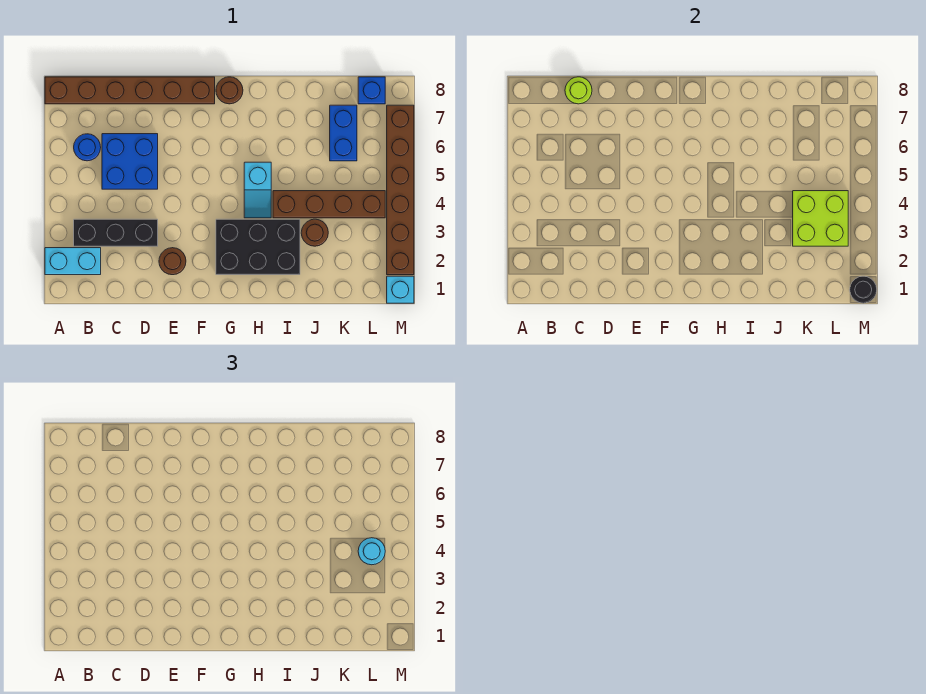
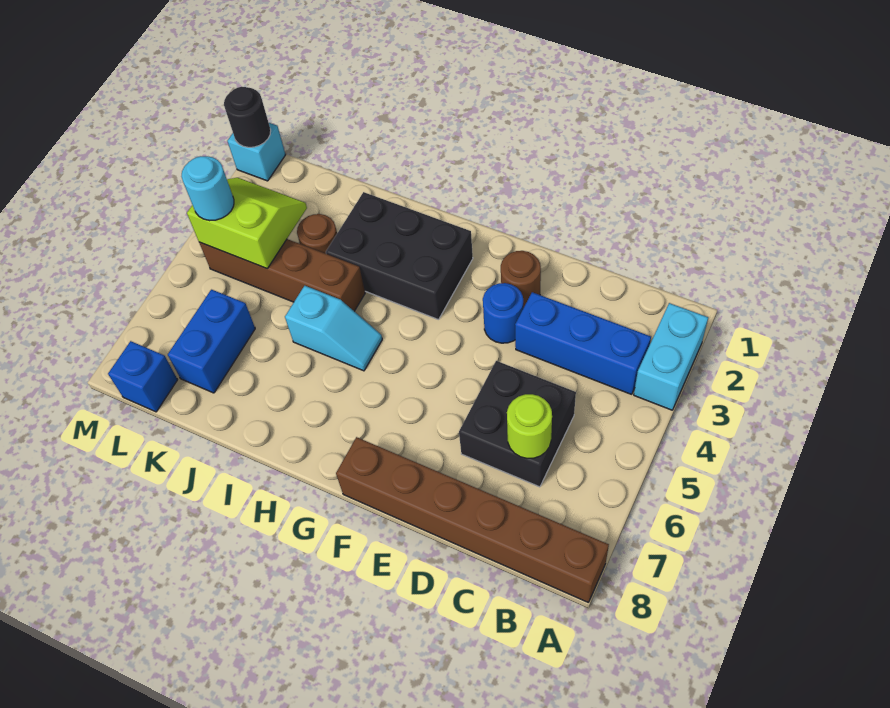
cyan brick A2:B2 level 1 -> cyan brick A2:A3 level 1
black brick B3:D3 level 1 -> blue brick B3:D3 level 1
blue round brick B6 level 1 -> blue round brick E3 level 1
blue brick C5:D6 level 1 -> black brick C5:D6 level 1
lime round brick C8 level 2 -> lime round brick C6 level 2
brown round brick G8 level 1 -> none
cyan slope H4:H5 level 1 top 5 -> cyan slope H5:I5 level 1 top I
lime brick K3:L4 level 2 -> lime slope K3:L4 level 2 top 4
brown brick M2:M7 level 1 -> none

